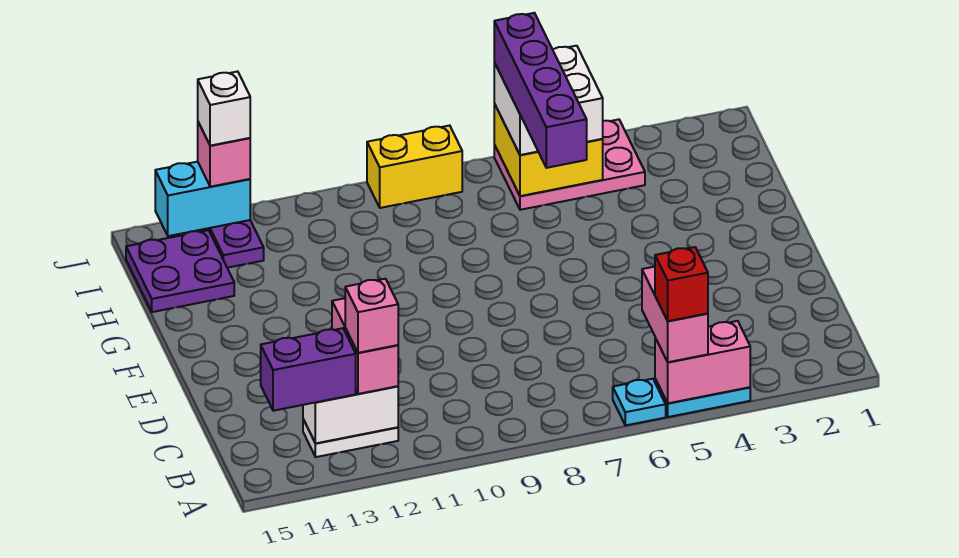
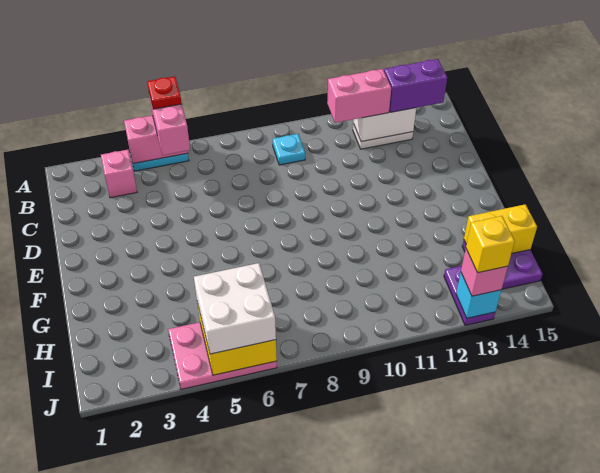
red brick A5 level 4 -> red plate A5 level 4
cyan plate A6 level 1 -> cyan plate B9 level 1
pink brick B12:C12 level 3 -> pink brick B11:B12 level 3
pink brick B12 level 4 -> pink brick B3 level 1
purple brick G6:J6 level 4 -> none
yellow brick J8:J9 level 1 -> yellow brick H14:H15 level 2
cyan brick J13:J14 level 2 -> cyan brick J13 level 2
white brick J13 level 4 -> yellow brick J13 level 4

